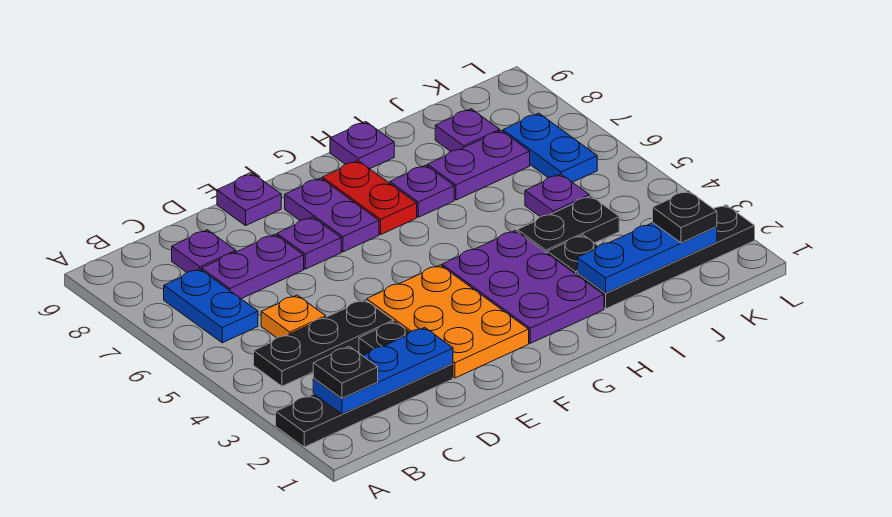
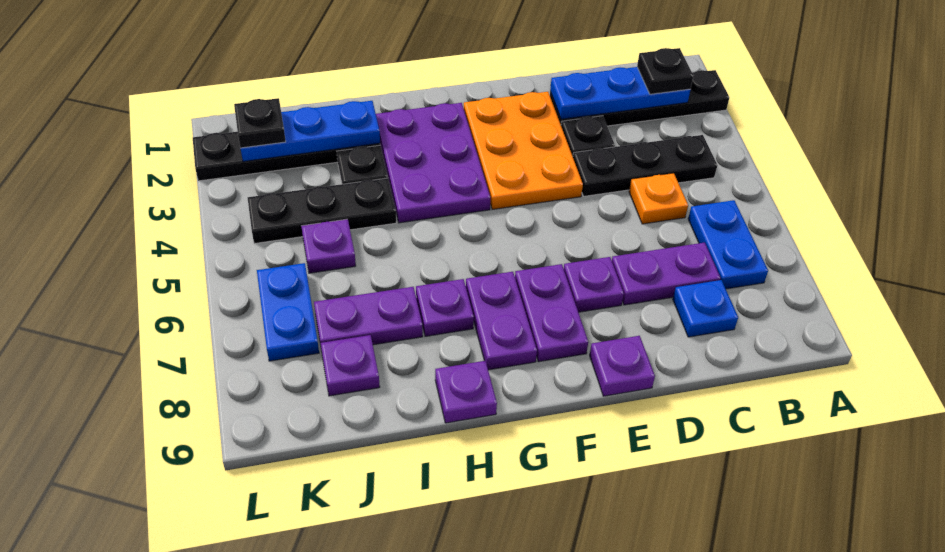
purple plate C8 level 1 -> blue plate C8 level 1
red plate G7:G8 level 1 -> purple plate G7:G8 level 1
black plate I4:J4 level 1 -> black plate I4:K4 level 1

